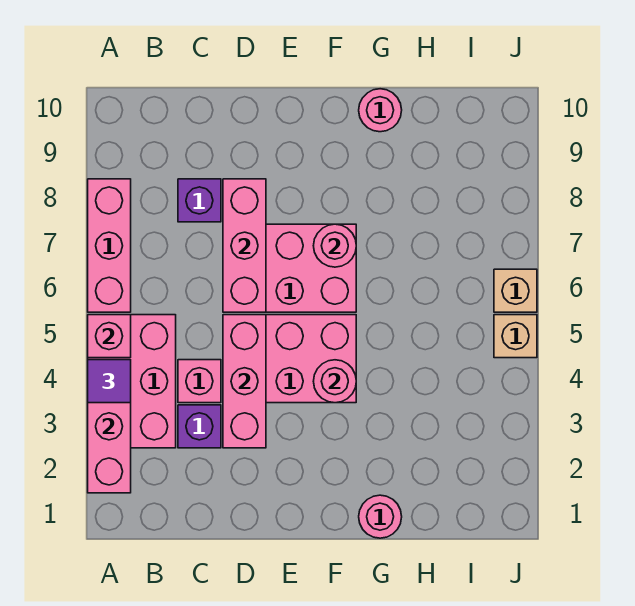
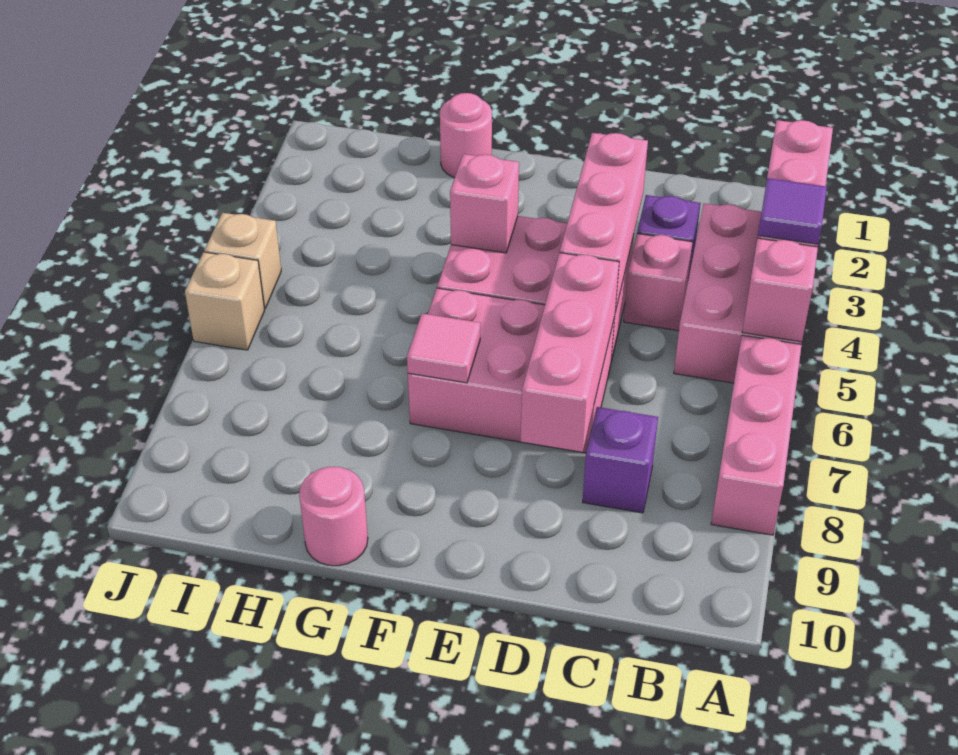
pink round brick F4 level 2 -> pink brick F4 level 2
pink round brick F7 level 2 -> pink tile F7 level 2

